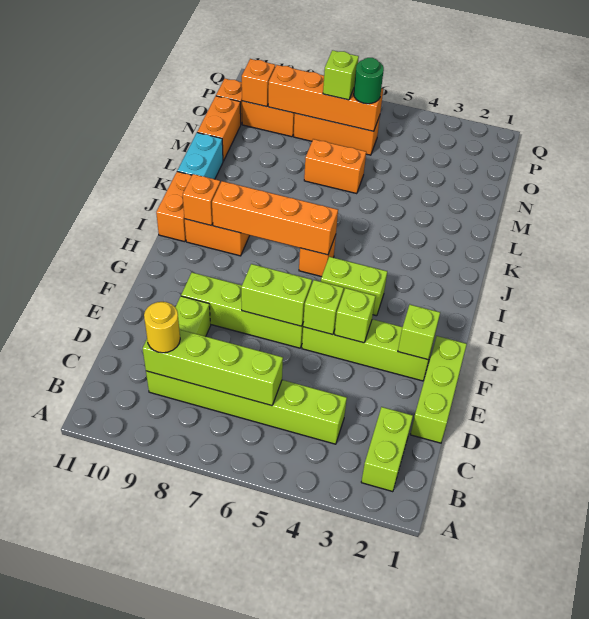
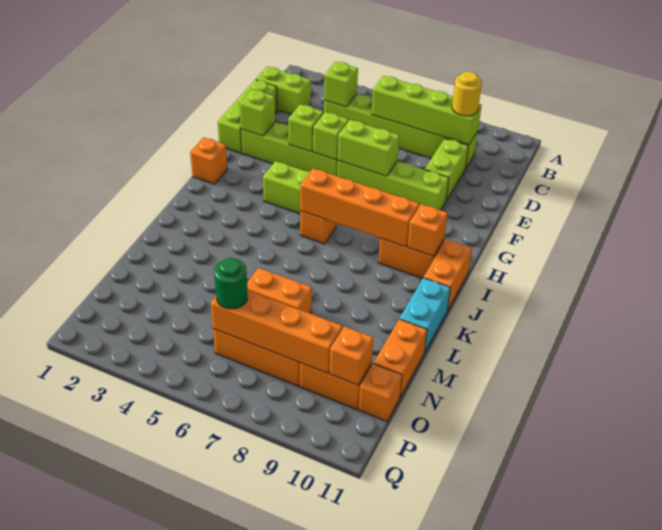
lime brick B2:C2 level 1 -> lime brick C1:C2 level 1
none -> orange brick H1 level 1
lime brick O7 level 3 -> lime brick C4 level 2

